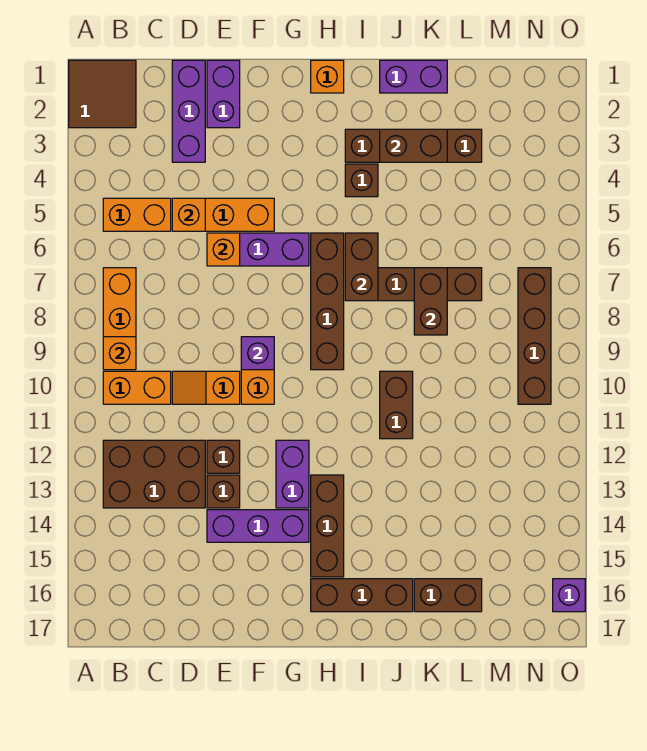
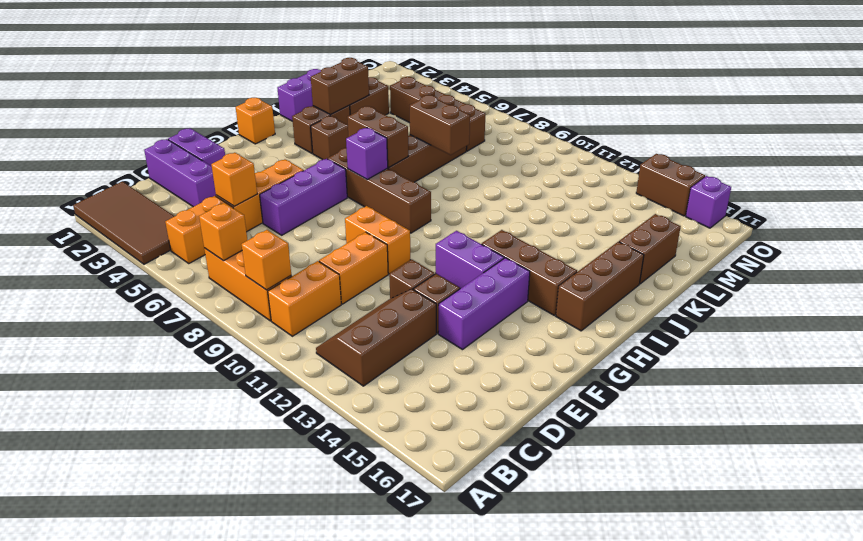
brown tile A1:B2 level 1 -> brown tile A1:B4 level 1
brown brick B12:D13 level 1 -> brown slope B12:D13 level 1 top 13
orange slope D10:E10 level 1 top E -> orange brick D10:E10 level 1
orange brick E6 level 2 -> orange brick B7 level 2
purple brick F9 level 2 -> purple brick H7 level 2
brown brick J10:J11 level 1 -> brown brick O14:O15 level 1
brown brick N7:N10 level 1 -> brown brick M4:M7 level 1

